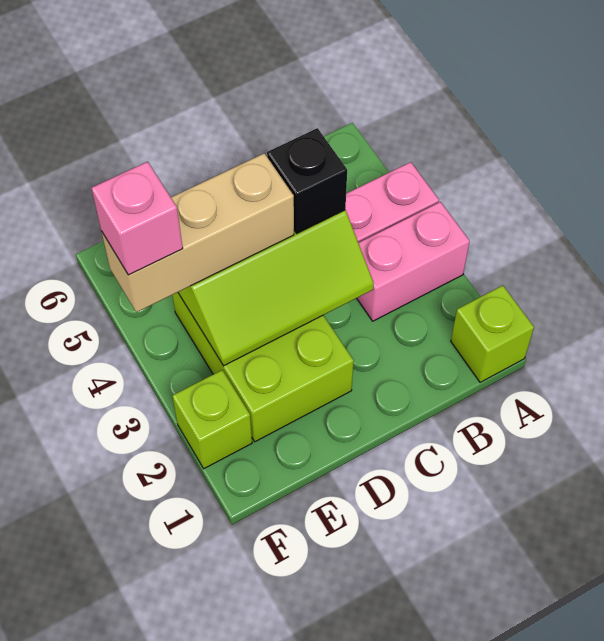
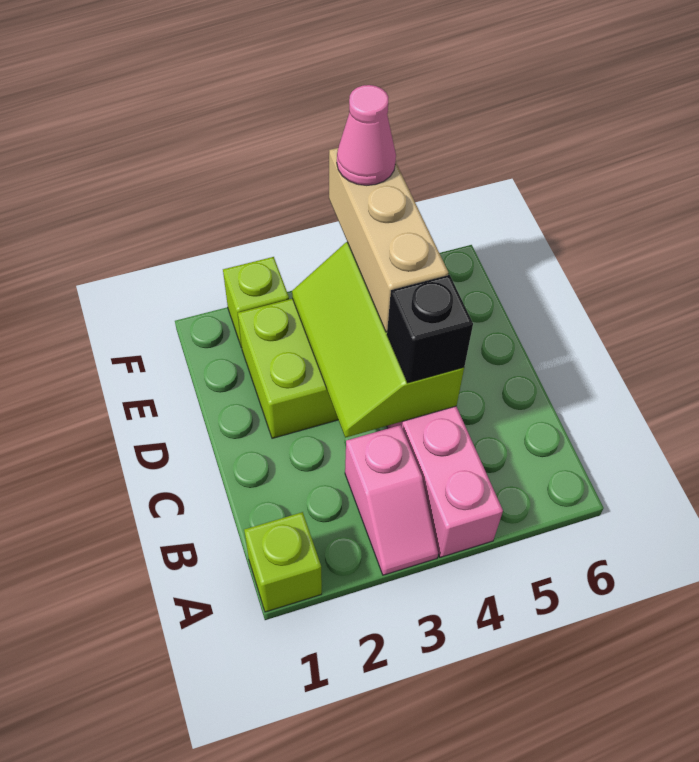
pink brick A3:B3 level 1 -> pink slope A3:B3 level 1 top B
pink brick F4 level 4 -> pink cone F4 level 4

